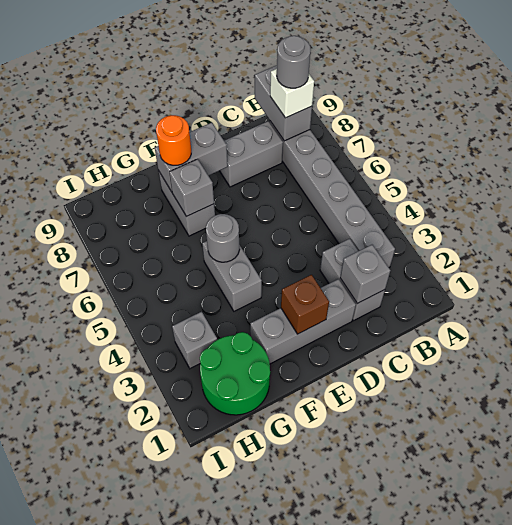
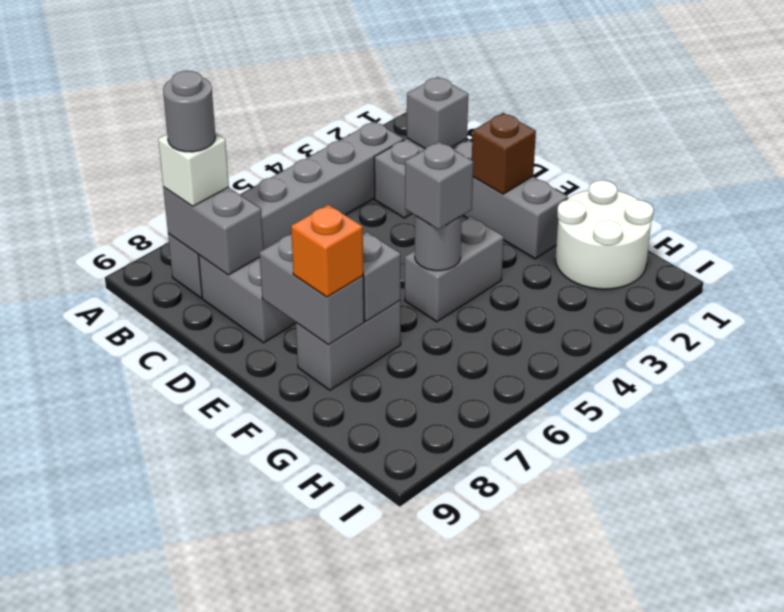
grey brick B8:B9 level 2 -> grey brick B8:C8 level 2
orange round brick F8 level 3 -> orange brick F8 level 3
green round brick G1:H2 level 1 -> white round brick G1:H2 level 1
grey brick H3 level 1 -> grey brick F5 level 3

